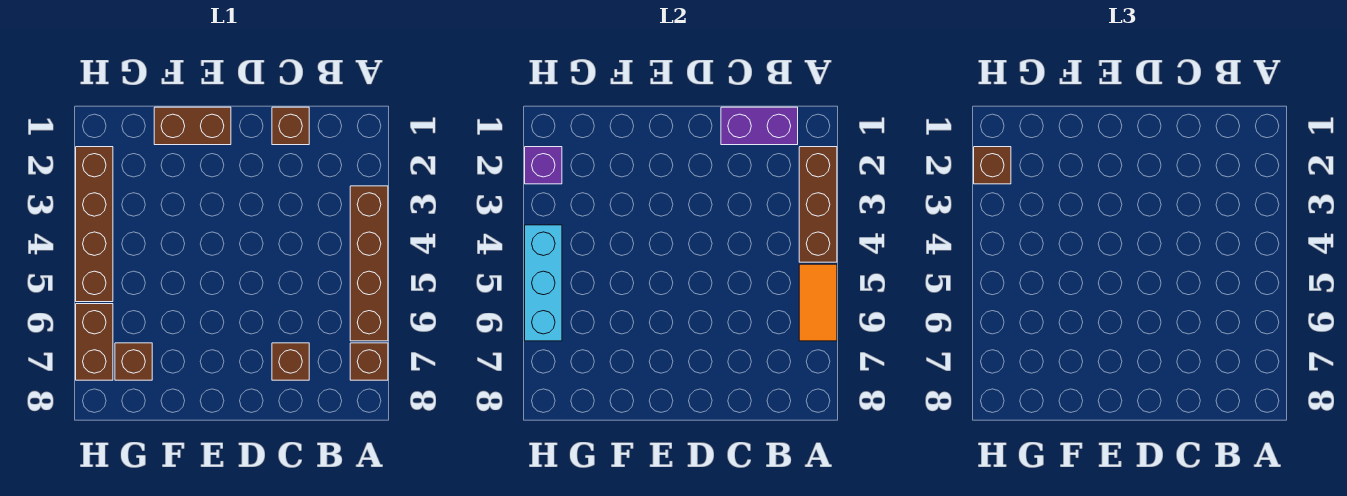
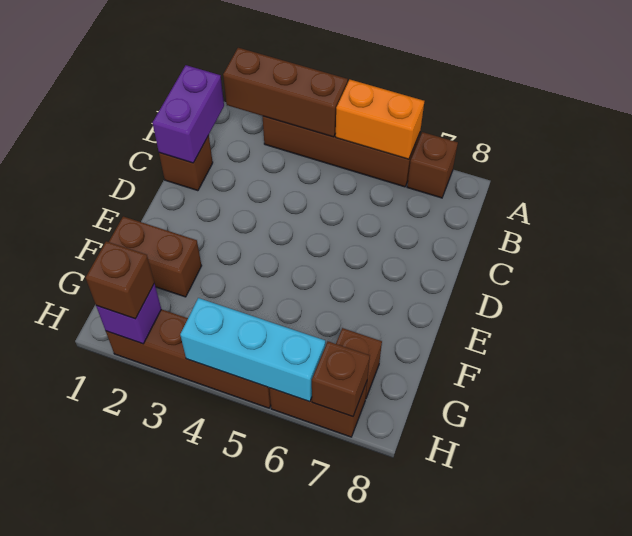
orange tile A5:A6 level 2 -> orange brick A5:A6 level 2
brown brick C7 level 1 -> brown brick H7 level 2
brown brick E1:F1 level 1 -> brown brick F1:F2 level 1

